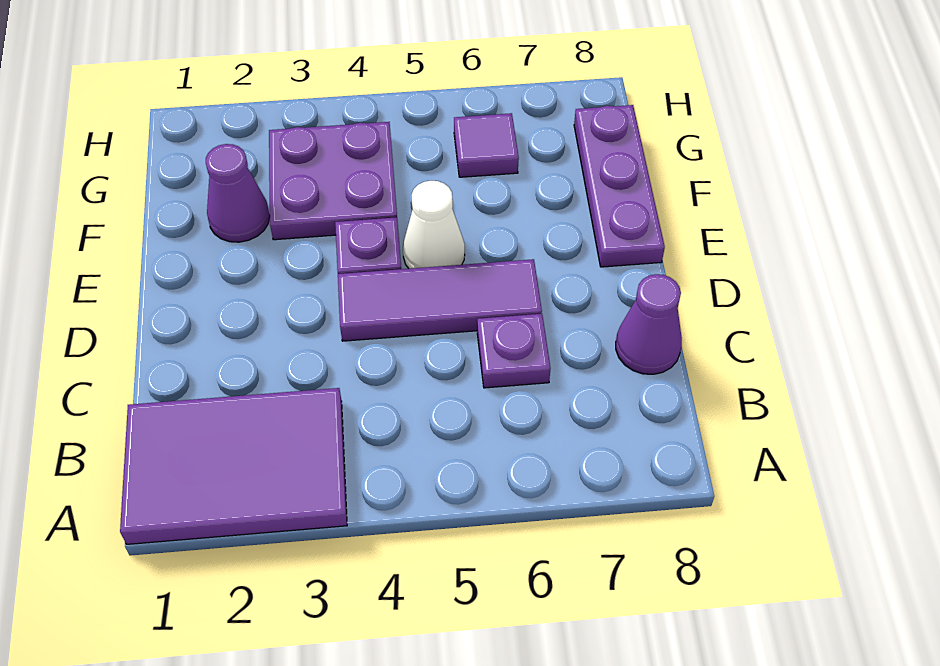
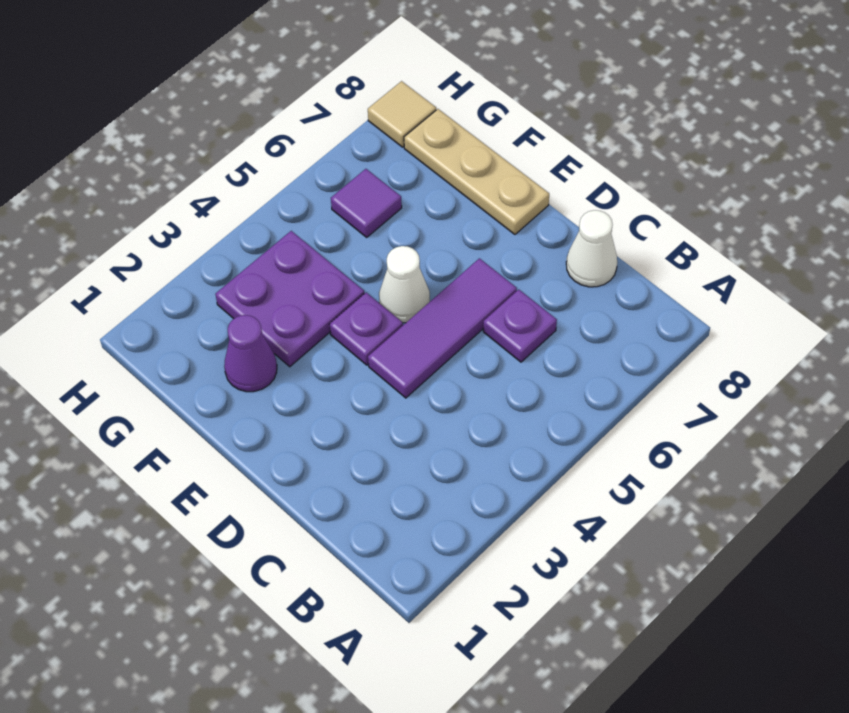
purple tile A1:B3 level 1 -> none
purple cone C8 level 1 -> white cone C8 level 1
purple plate E8:G8 level 1 -> tan plate E8:G8 level 1
none -> tan tile H8 level 1

